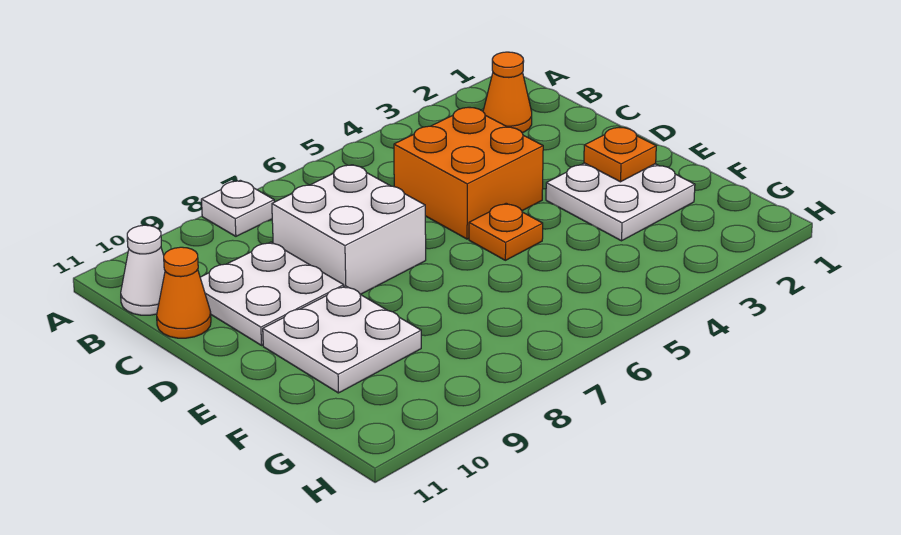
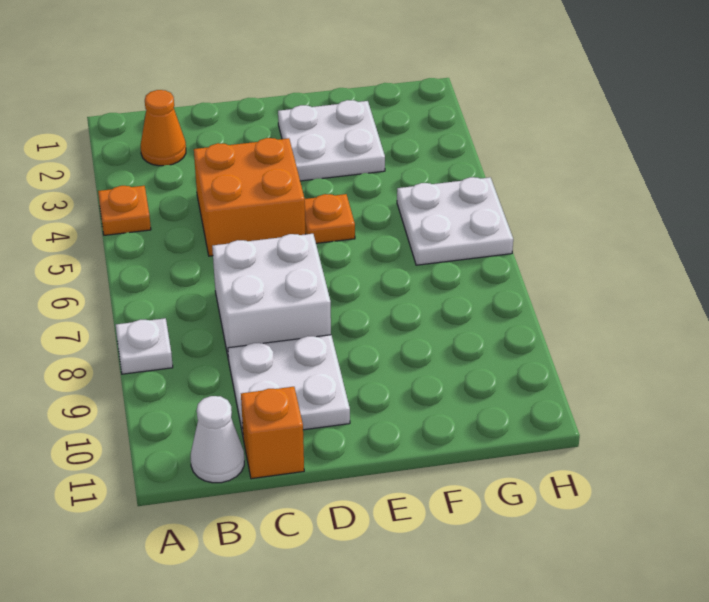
orange cone C11 level 1 -> orange brick C11 level 1
orange plate E2 level 2 -> orange plate A4 level 1
white plate E9:F10 level 1 -> white plate G5:H6 level 1

